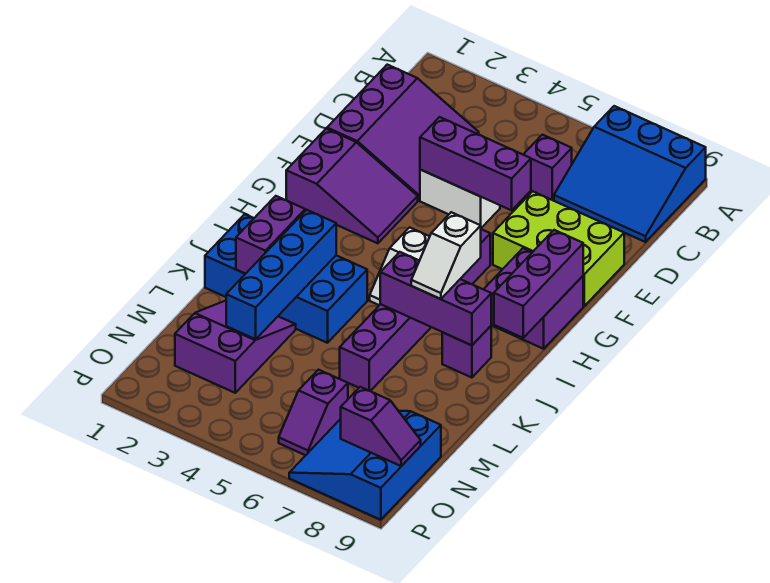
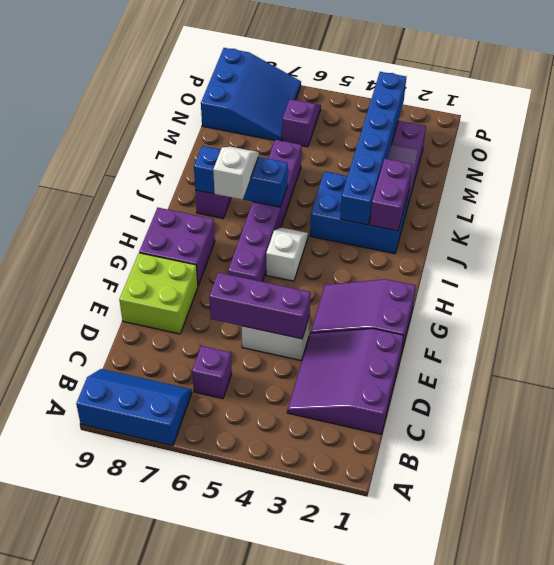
blue slope A7:C9 level 1 top A -> blue slope A7:B9 level 1 top A
lime brick E7:F9 level 1 -> lime brick E8:F9 level 1
purple brick G9:I9 level 2 -> none
blue brick J1:K4 level 1 -> blue brick J2:K4 level 1
blue brick J3:M3 level 2 -> blue brick J3:O3 level 2
purple brick J6:J8 level 2 -> blue brick J6:J8 level 2
purple slope O8:O9 level 2 top 8 -> none

